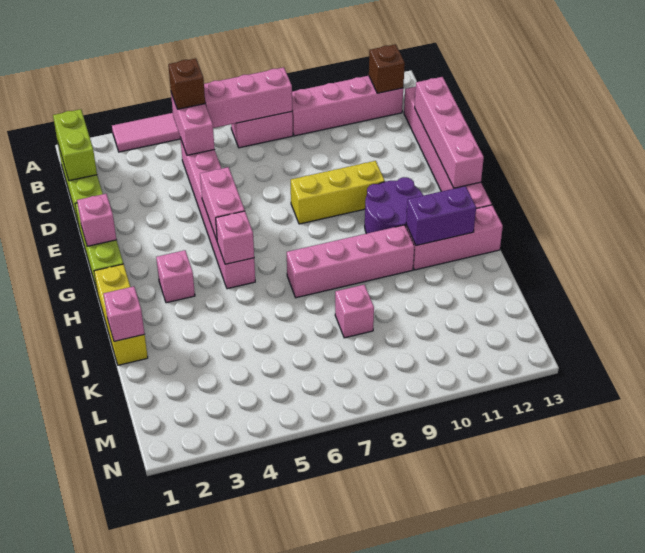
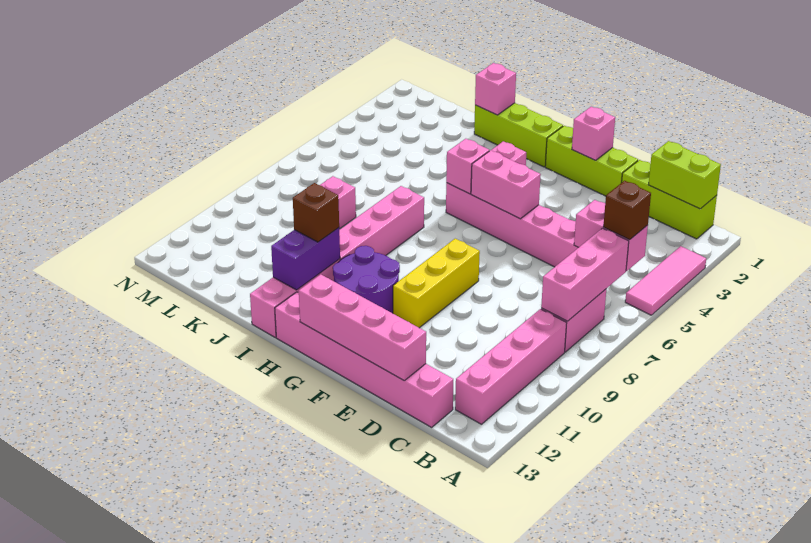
brown brick B12 level 2 -> brown brick I11 level 3
yellow brick H1:J1 level 1 -> lime brick H1:J1 level 1

